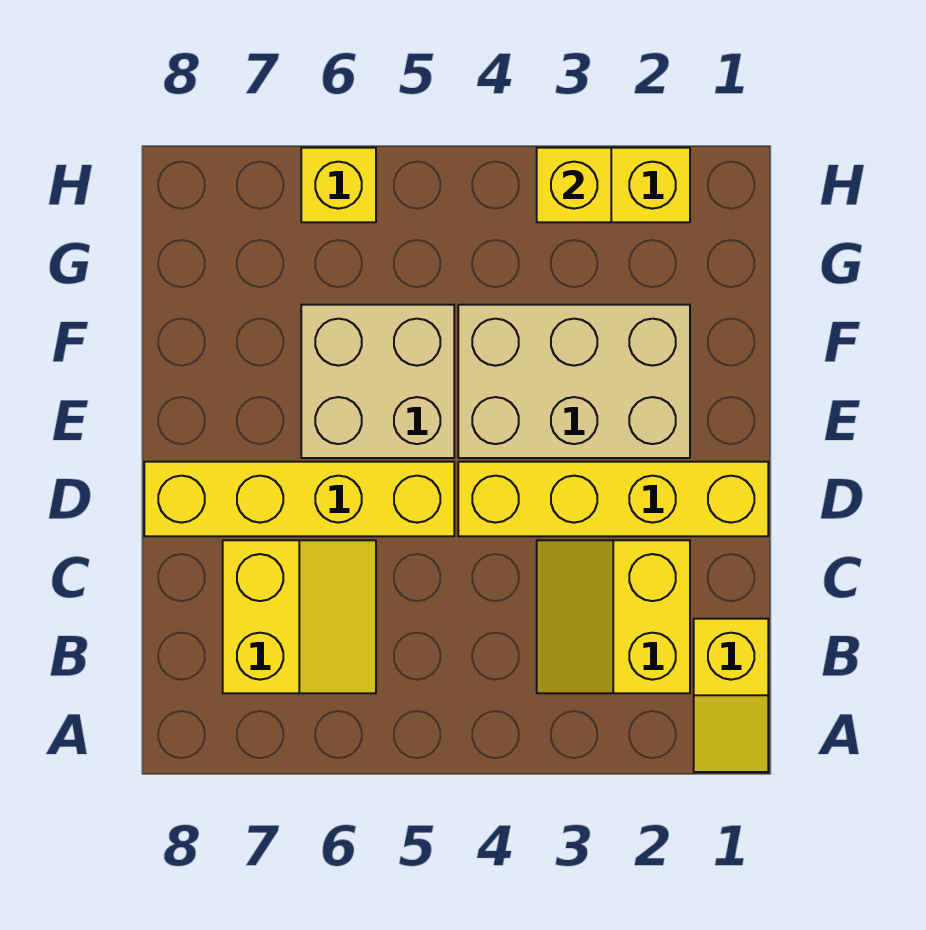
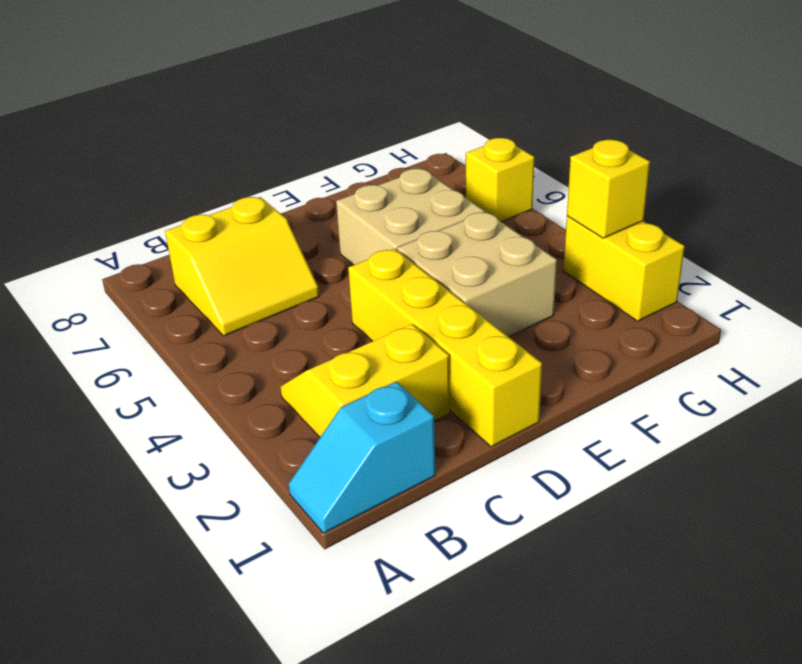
yellow slope A1:B1 level 1 top B -> cyan slope A1:B1 level 1 top B
yellow brick D5:D8 level 1 -> none
tan brick E2:F4 level 1 -> tan brick E3:F4 level 1

